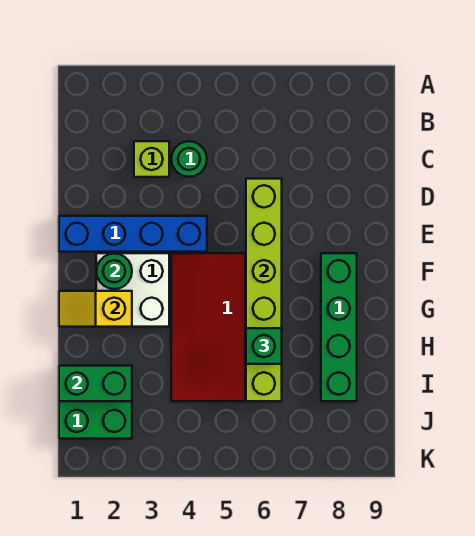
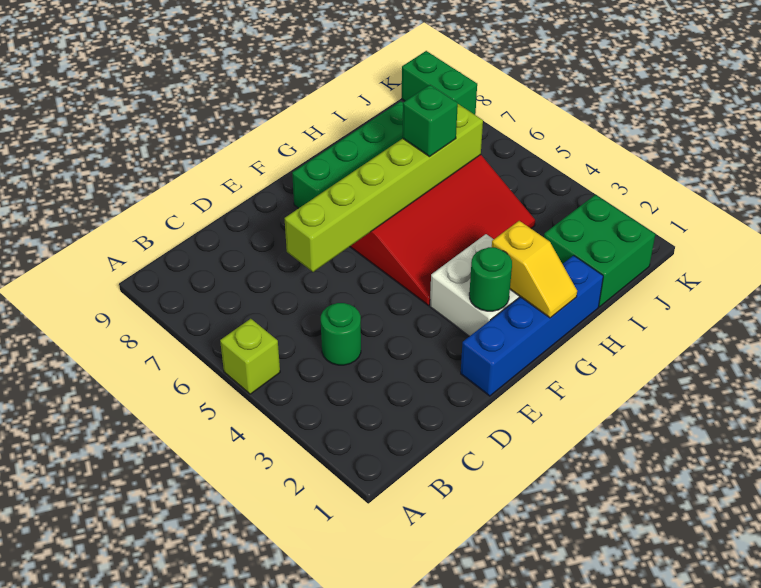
lime brick C3 level 1 -> lime brick A5 level 1
blue brick E1:E4 level 1 -> blue brick E1:H1 level 1
green brick I1:I2 level 2 -> green brick K8:K9 level 1

